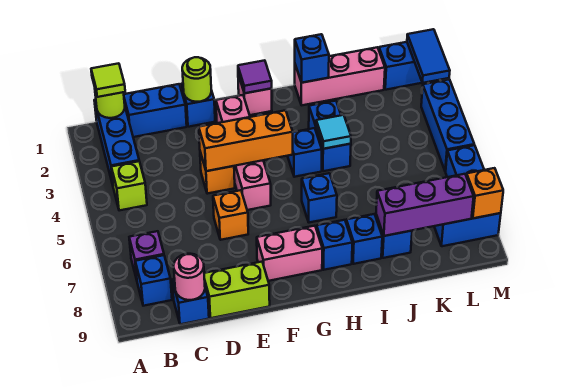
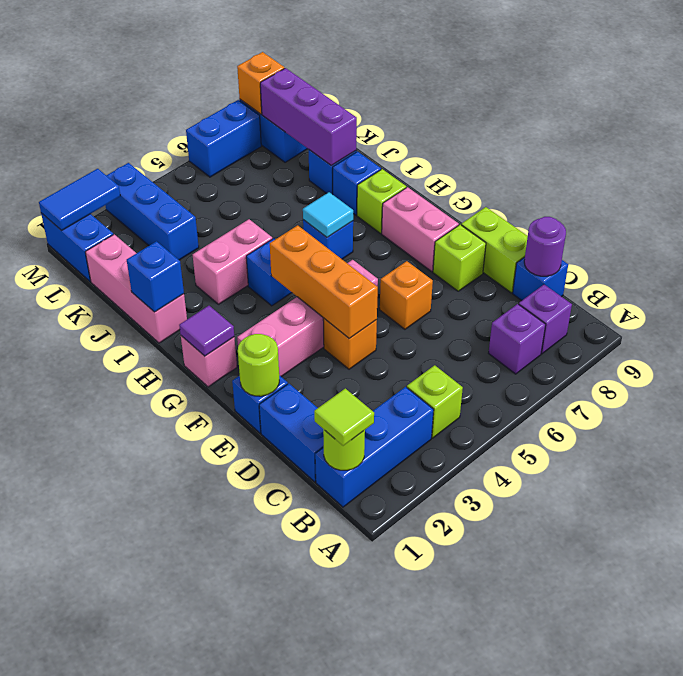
blue brick B8 level 1 -> purple brick B8 level 1
pink round brick C9 level 2 -> purple round brick C9 level 2
none -> lime brick E8 level 1
blue brick H8 level 1 -> lime brick H8 level 1
blue brick I3:I4 level 1 -> pink brick I3:I4 level 1
cyan tile I4 level 2 -> cyan tile H6 level 2
blue brick M3:M5 level 1 -> blue brick K3:M3 level 1

